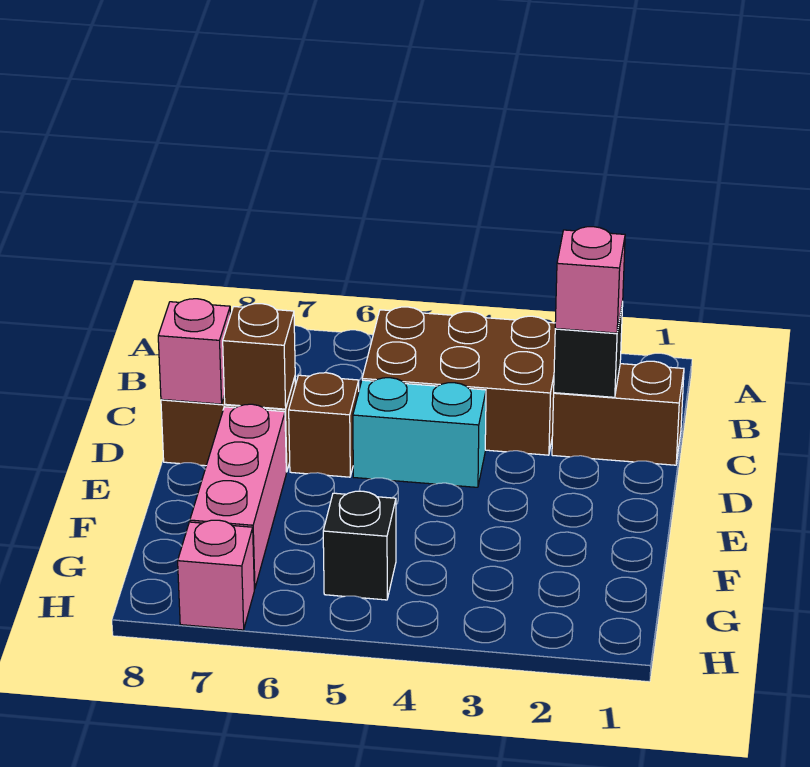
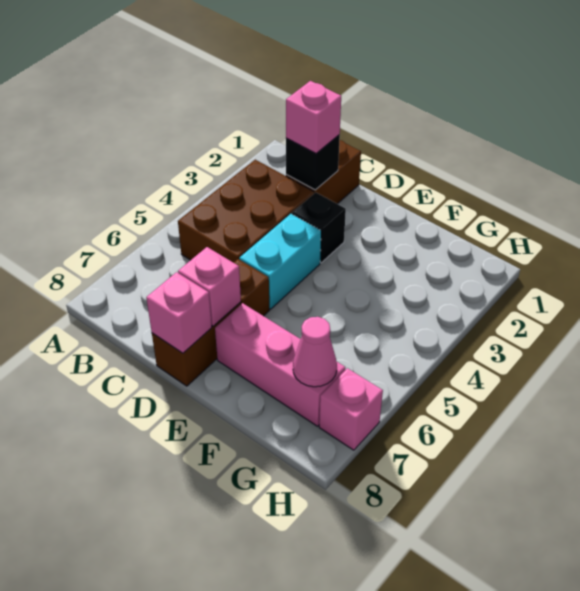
brown brick D7 level 2 -> pink brick D7 level 2
black brick G5 level 1 -> black brick D3 level 1
none -> pink cone G7 level 2

